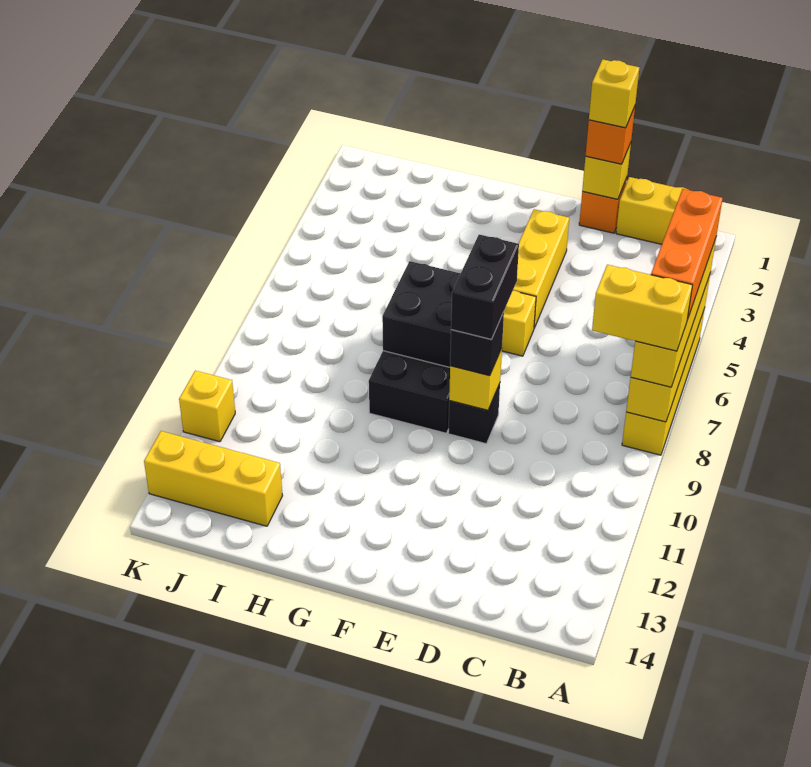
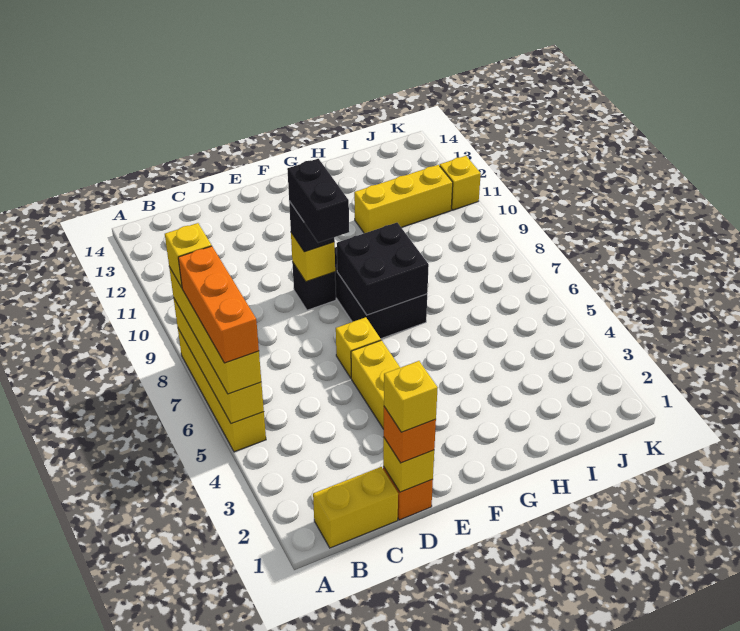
yellow brick A8:B8 level 4 -> yellow brick A8 level 4
yellow brick I13:K13 level 1 -> yellow brick H11:J11 level 1

